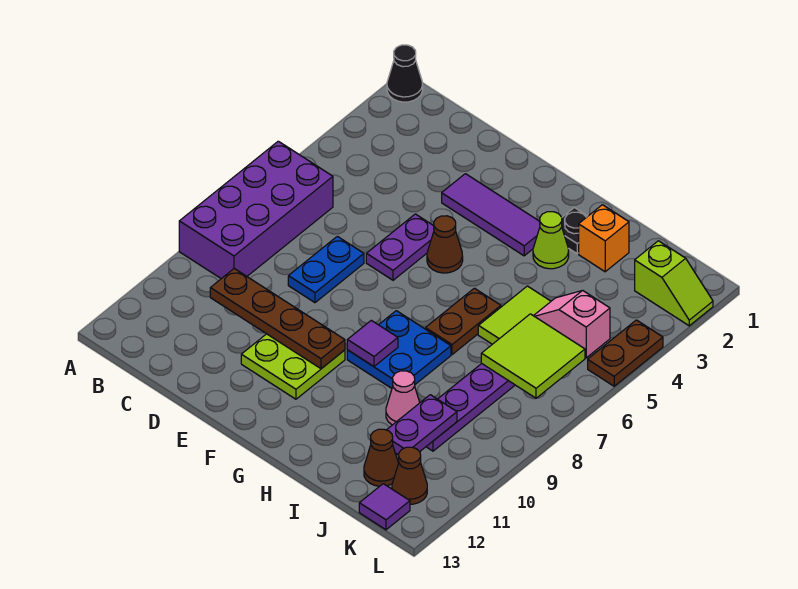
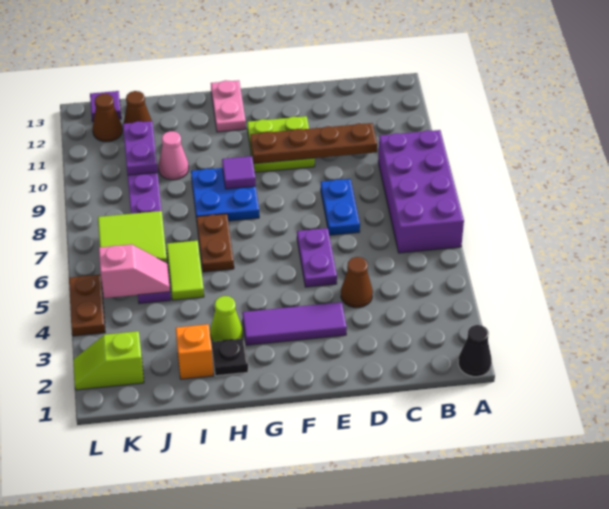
brown cone F5 level 1 -> brown cone D4 level 1
none -> pink plate G12:G13 level 1

